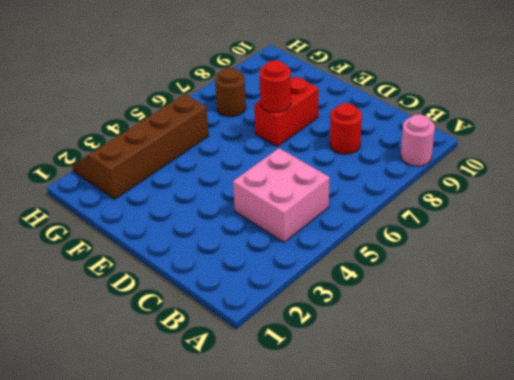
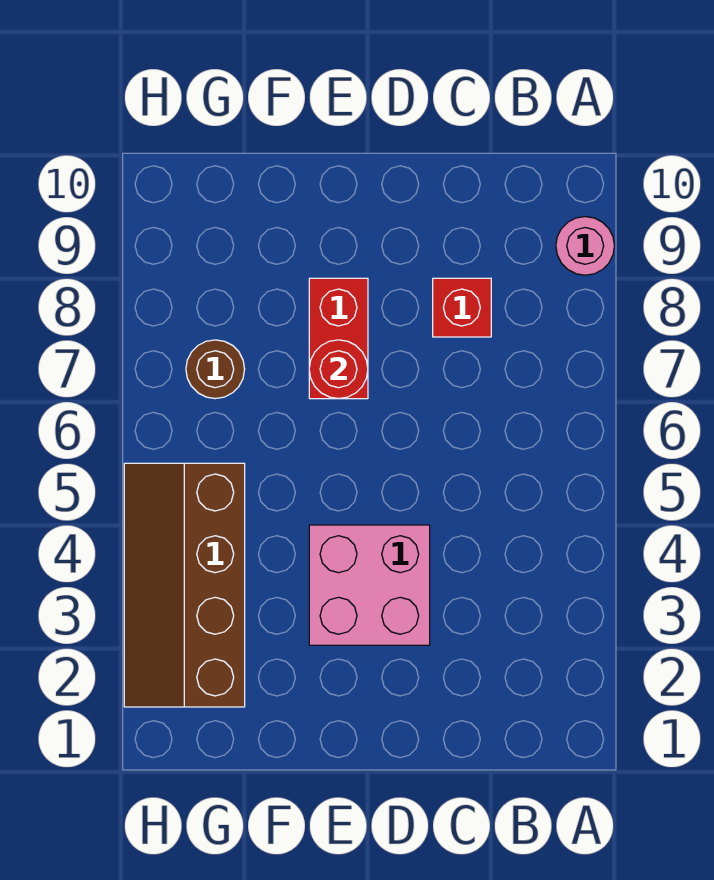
pink brick B4:C5 level 1 -> pink brick D3:E4 level 1
red round brick C8 level 1 -> red brick C8 level 1

